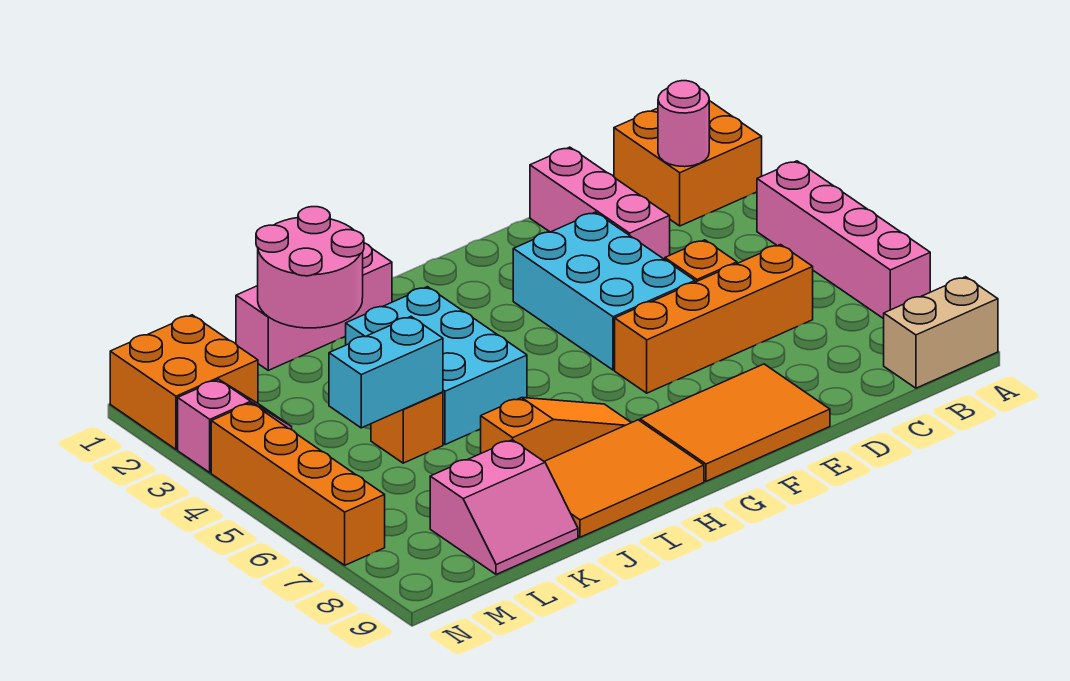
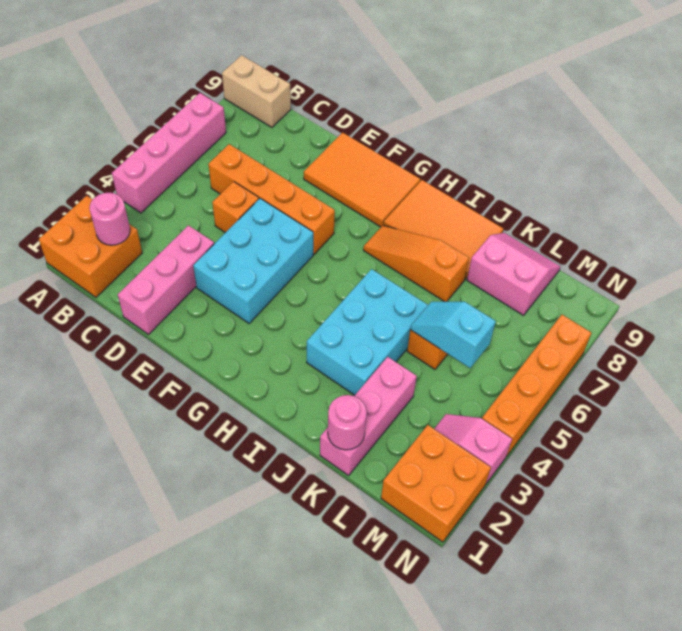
pink brick I1:K1 level 1 -> pink brick K1:K3 level 1
pink round brick J1:K2 level 2 -> pink round brick K1 level 2
cyan brick K5:L5 level 2 -> cyan slope K5:L5 level 2 top L

